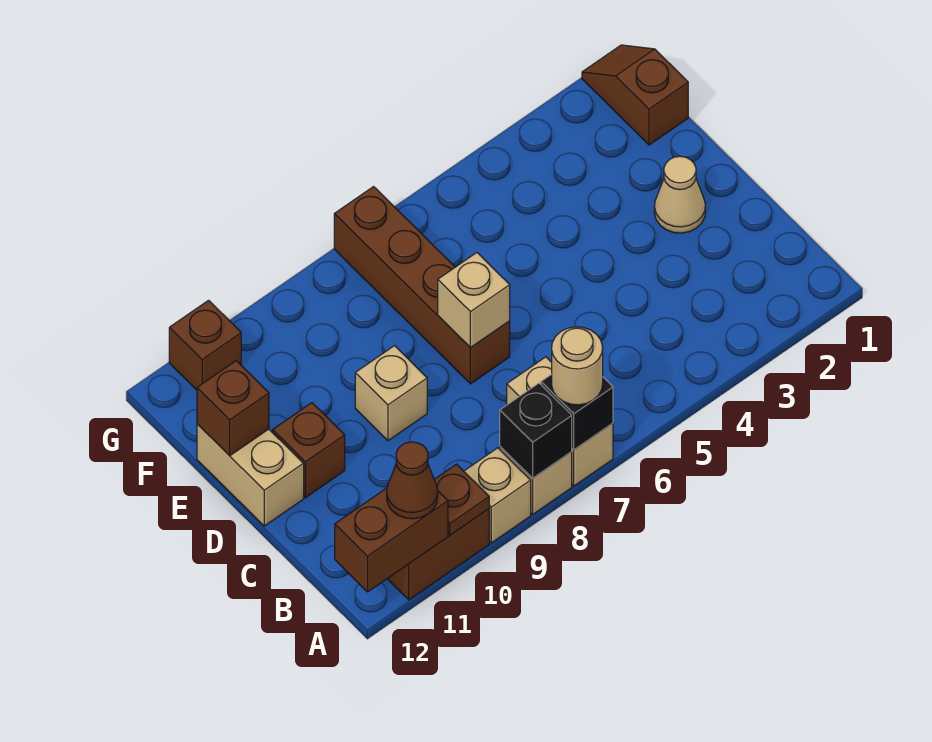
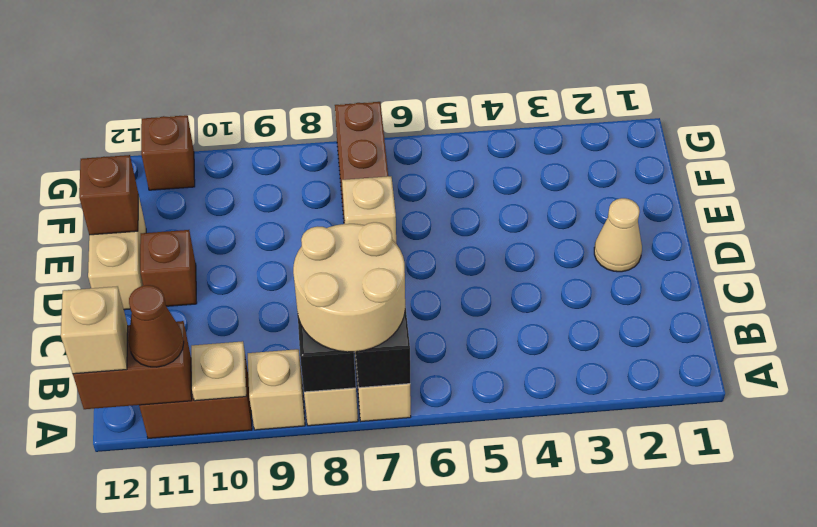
tan round brick A7 level 3 -> tan round brick A7:B8 level 3
brown plate A10 level 2 -> tan plate A10 level 2
tan brick D9 level 1 -> tan brick A12 level 3
brown slope F1:G1 level 1 top F -> none

